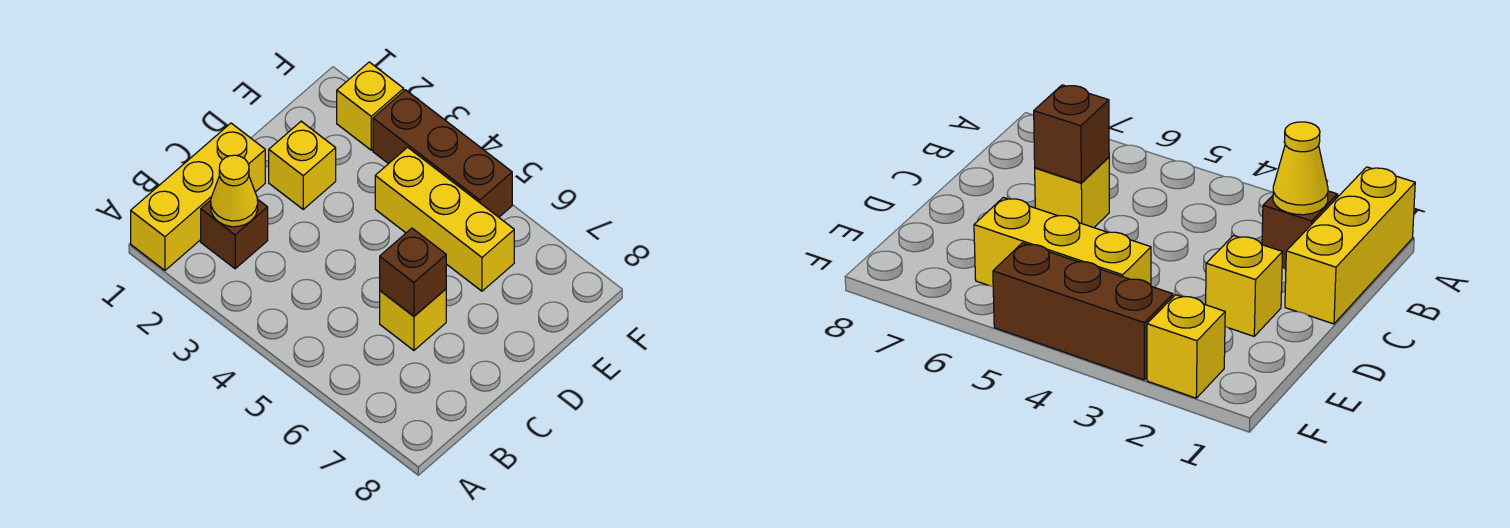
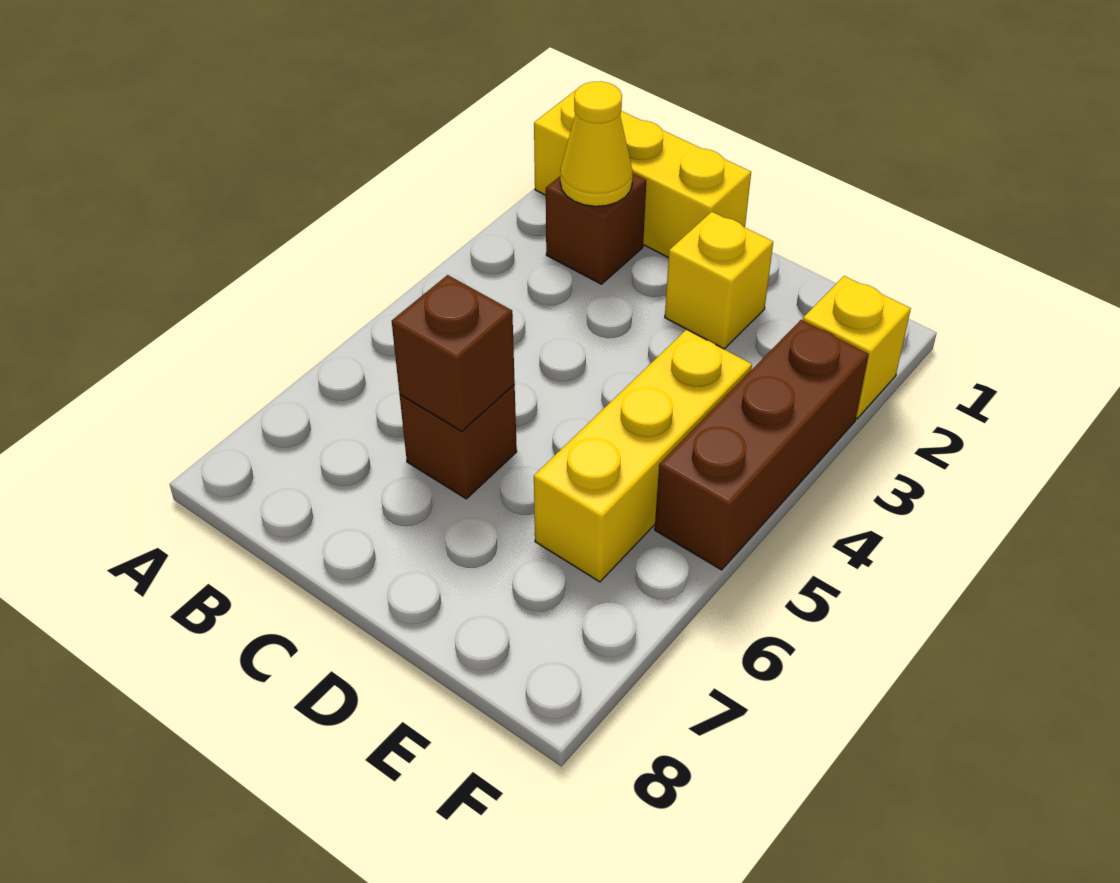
yellow brick C6 level 1 -> brown brick C6 level 1

